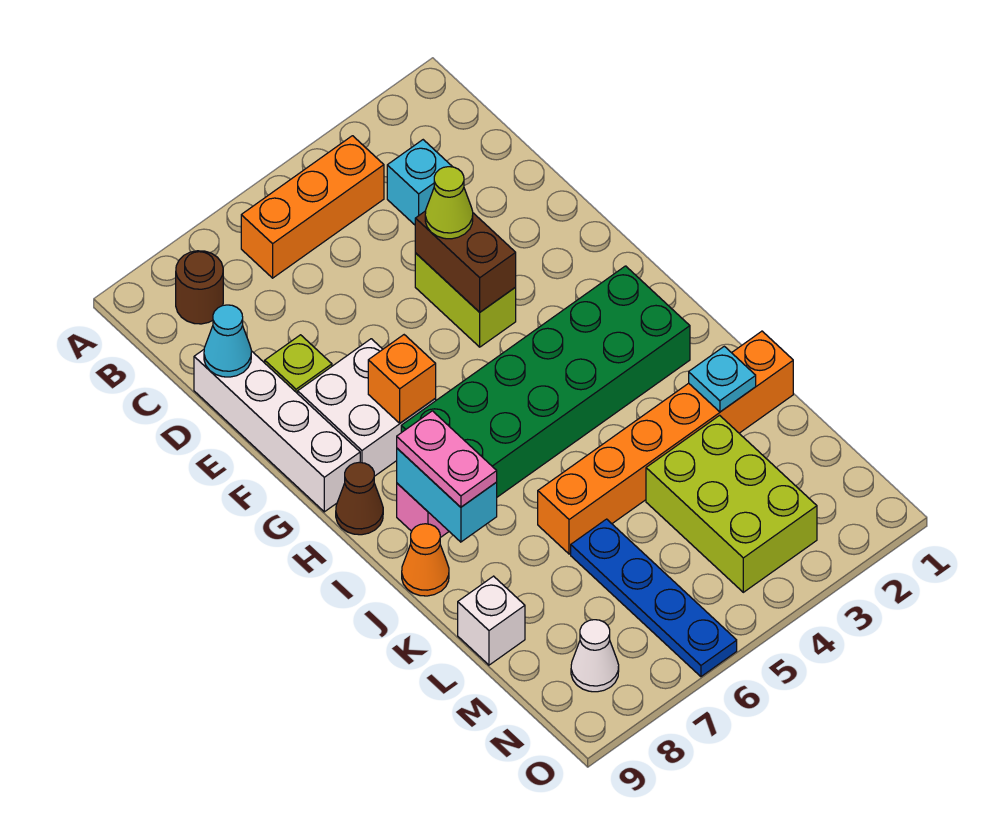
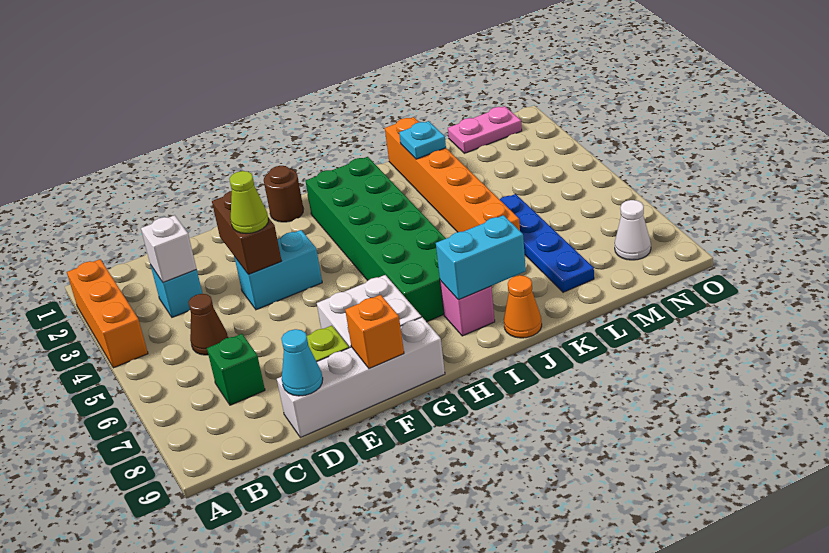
orange brick B4:B6 level 1 -> orange brick A2:A4 level 1
brown round brick B8 level 1 -> brown round brick G1 level 1
none -> green brick C7 level 1
lime brick E4:F4 level 1 -> cyan brick E4:F4 level 1
brown brick E4:F4 level 2 -> brown brick E3:E4 level 2
orange brick G7 level 2 -> orange brick F9 level 2
brown cone H9 level 1 -> brown cone C5 level 1
pink plate I8:J8 level 3 -> pink plate M1:N1 level 1
lime brick L3:N4 level 1 -> none
blue plate L6:O6 level 1 -> blue plate L5:L8 level 1
white brick L9 level 1 -> white brick C3 level 2

